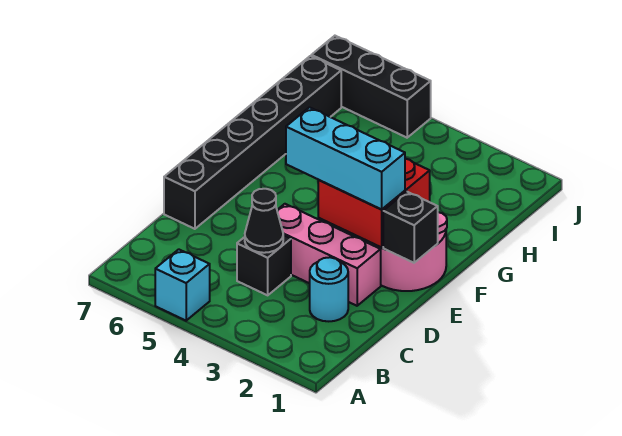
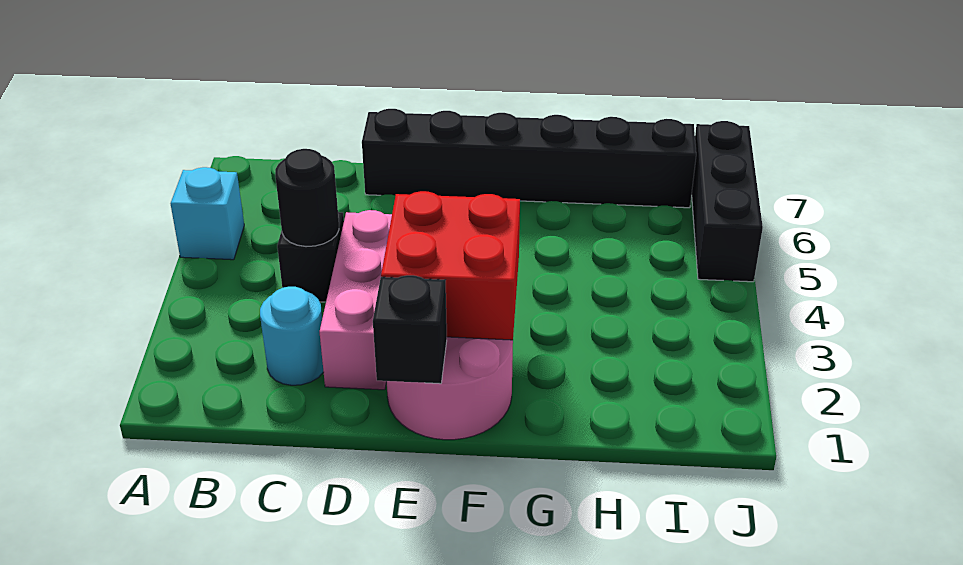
black cone C4 level 2 -> black round brick C4 level 2
cyan brick E2:E4 level 3 -> none

